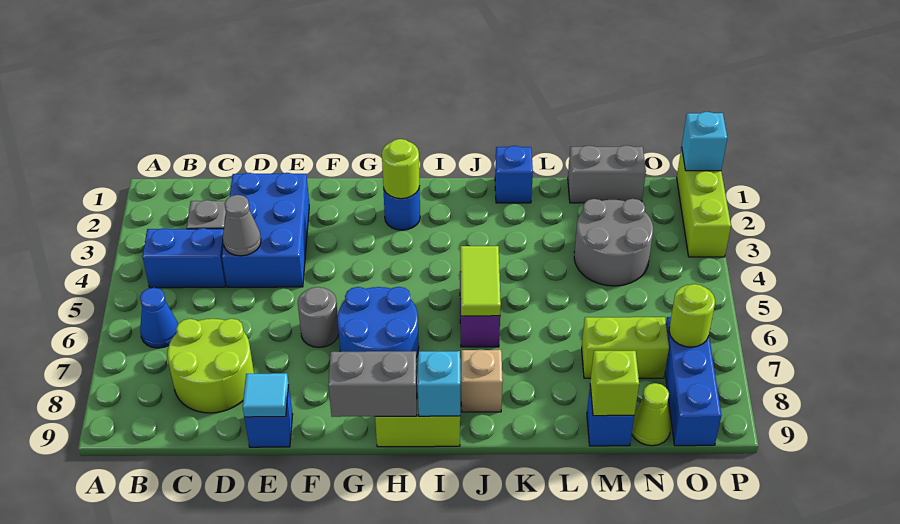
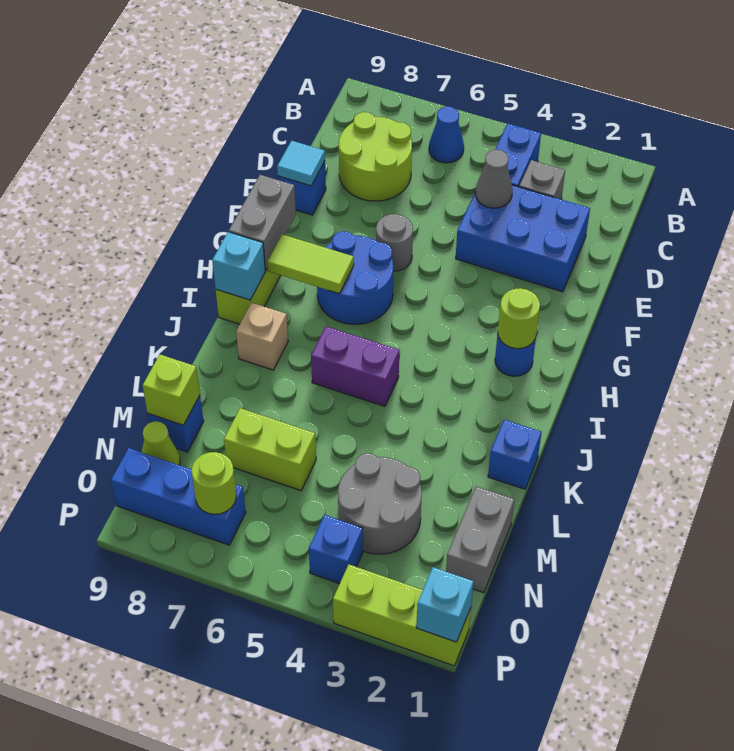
lime tile J5:J6 level 2 -> lime tile H7:H8 level 2
lime brick M7:N7 level 1 -> lime brick M6:M7 level 1
none -> blue brick O4 level 1

